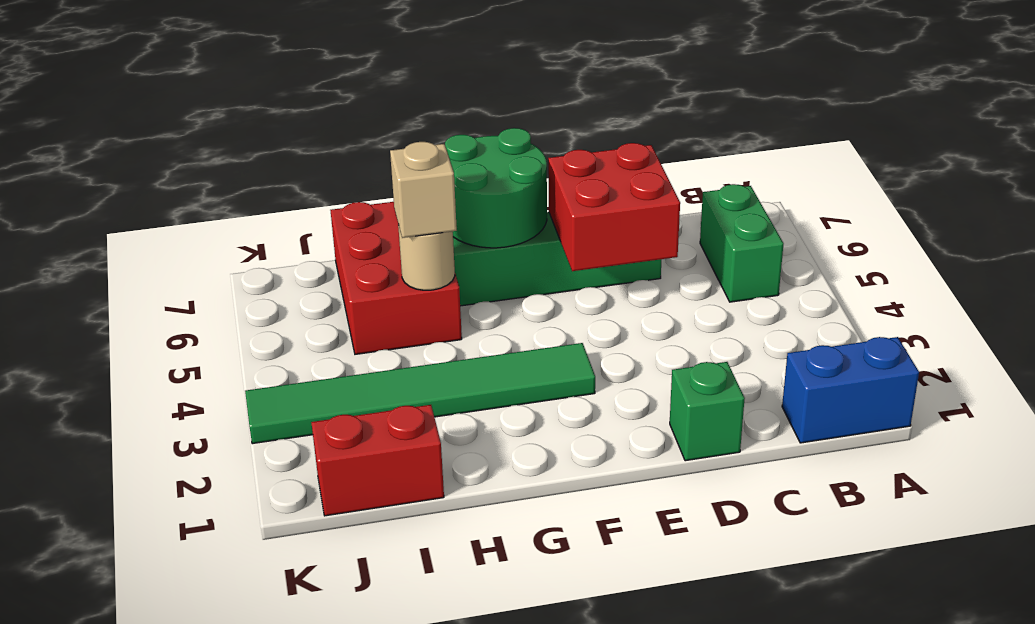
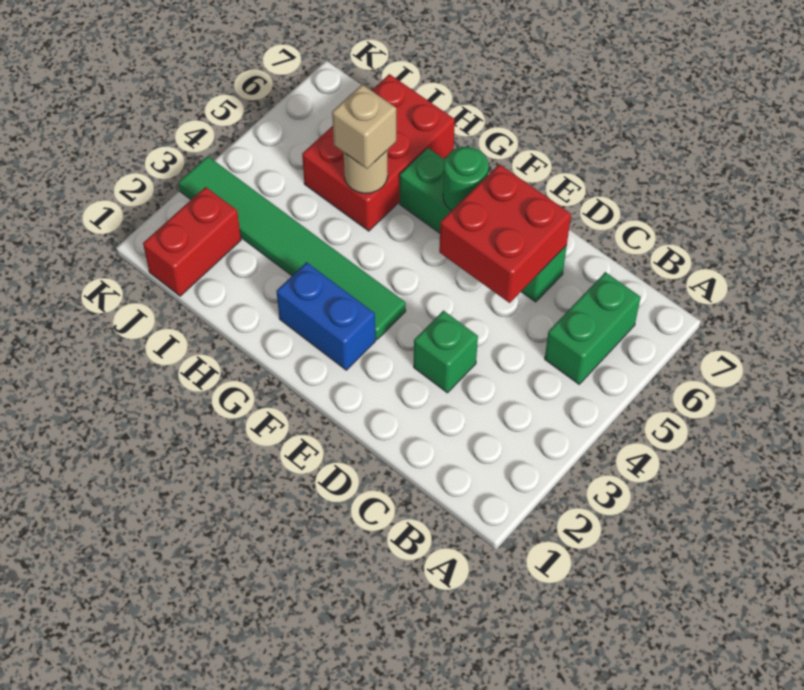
blue brick A1:B1 level 1 -> blue brick F2:G2 level 1
green brick D1 level 1 -> green brick D3 level 1
green round brick F6:G7 level 2 -> green round brick F6 level 2
red brick I1:J1 level 1 -> red brick J1:J2 level 1

